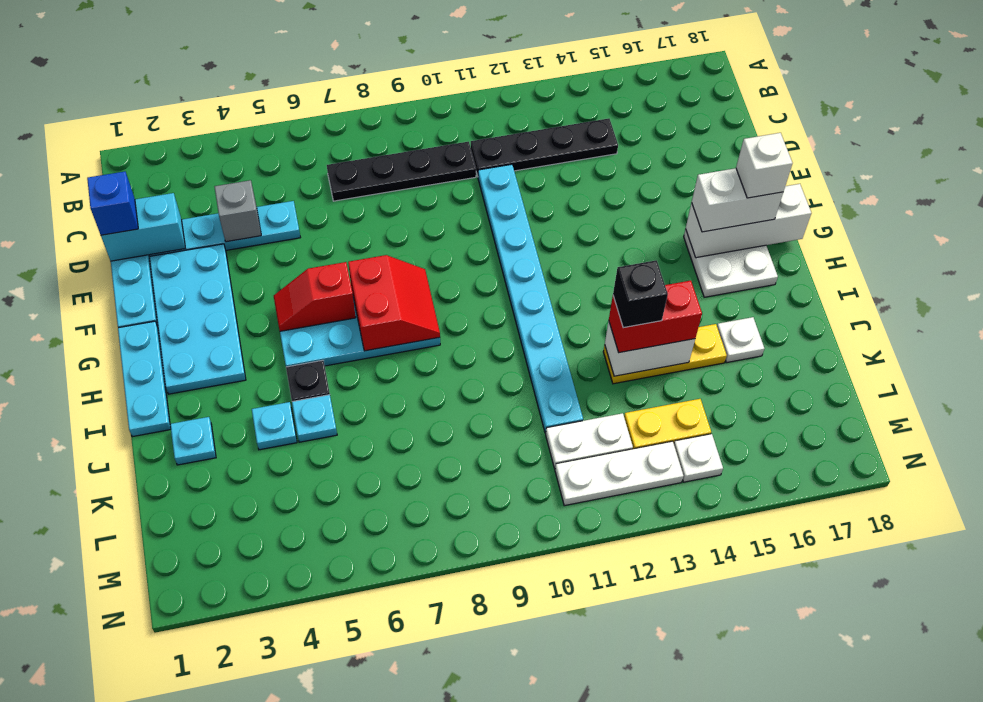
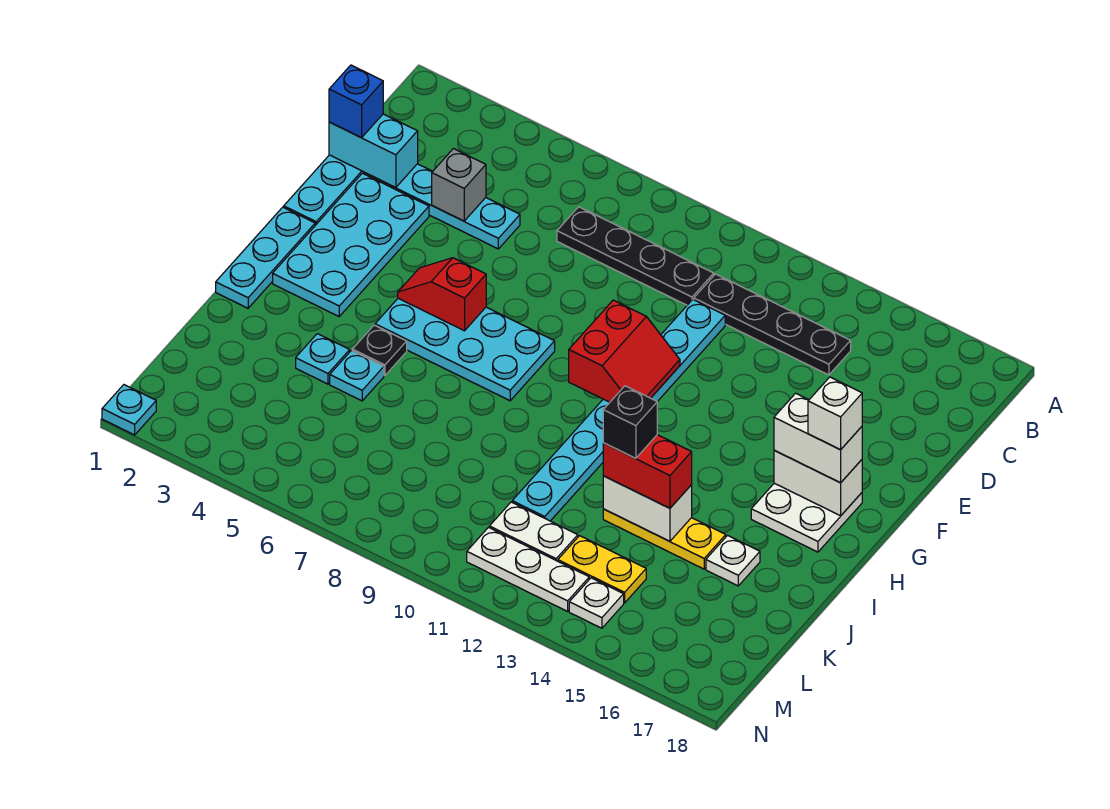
red slope G7:H8 level 2 top 7 -> red slope F10:G11 level 2 top 10
white brick G16:G18 level 2 -> white brick G16:G17 level 2
cyan plate J2 level 1 -> cyan plate N1 level 1

